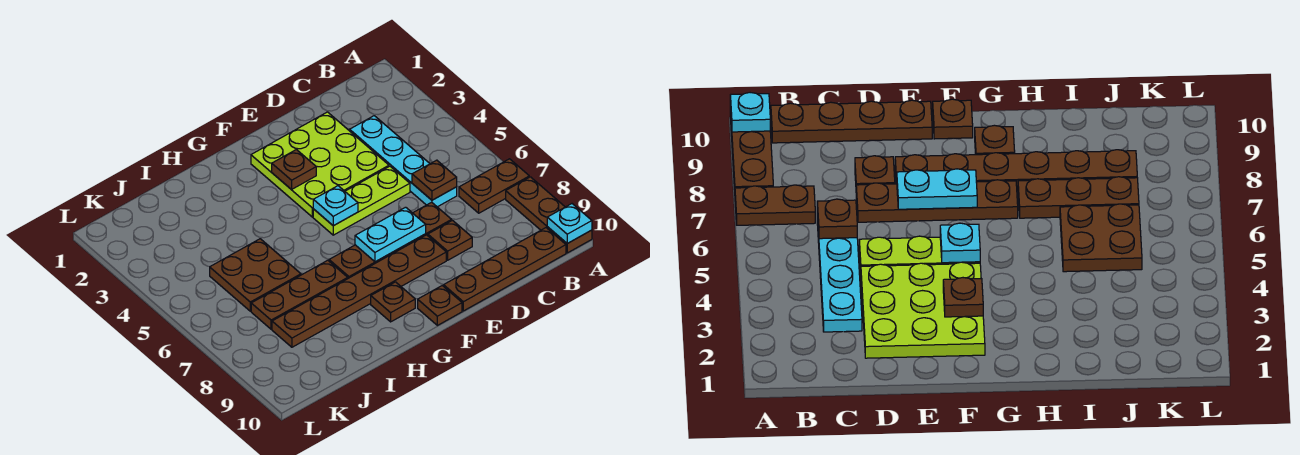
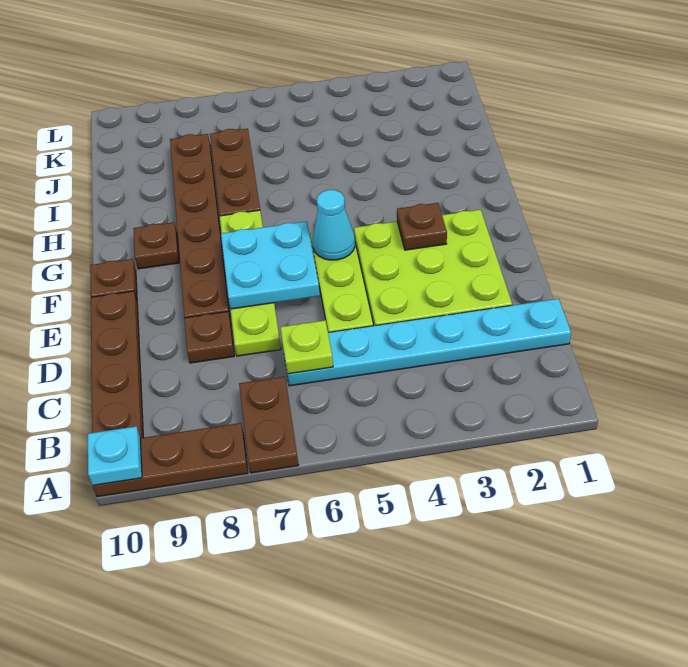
cyan plate C3:C6 level 1 -> cyan plate C1:C6 level 1
brown plate C6 level 2 -> lime plate C6 level 2
brown plate D7:G7 level 1 -> lime plate D7:G7 level 1
cyan plate E7:F7 level 2 -> cyan plate E6:F7 level 2
cyan plate F5 level 2 -> cyan cone F5 level 2
brown plate I5:J6 level 1 -> none

